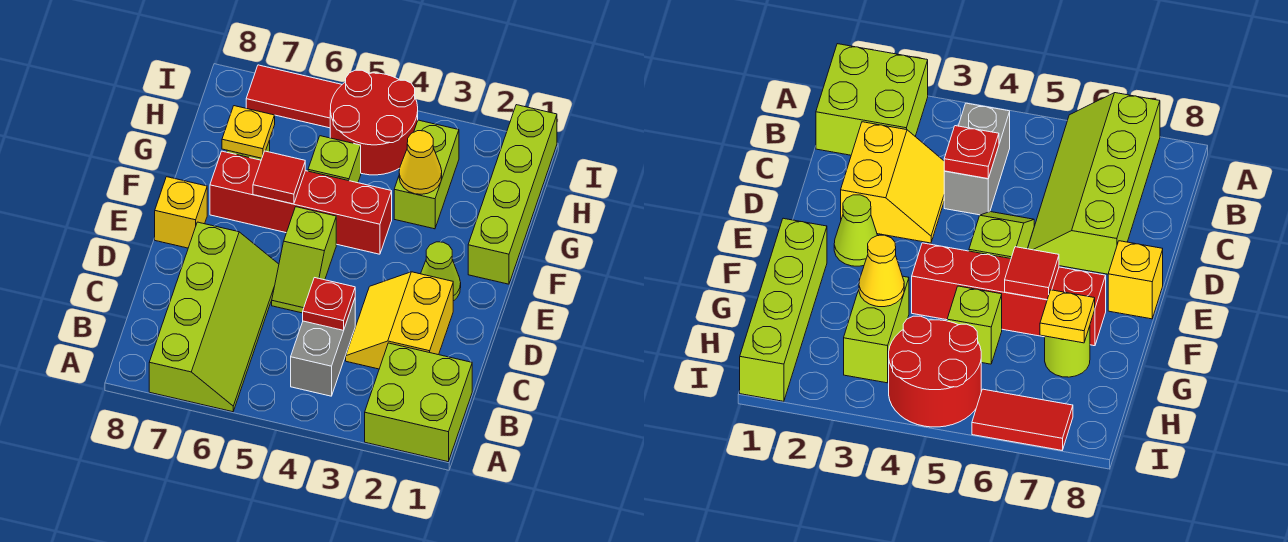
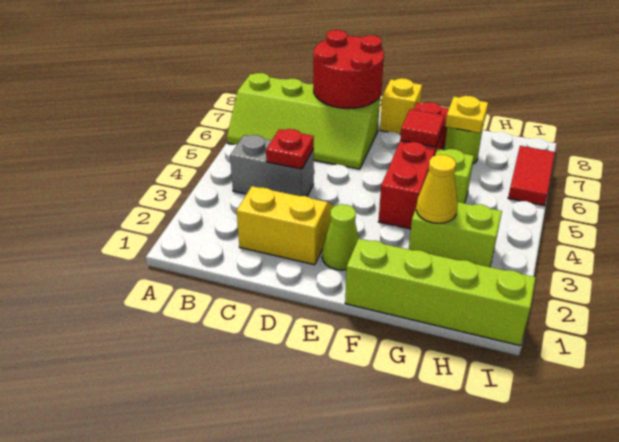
lime brick A1:B2 level 1 -> none
lime slope D5:E5 level 1 top E -> none
red round brick H4:I5 level 1 -> red round brick C7:D8 level 2

